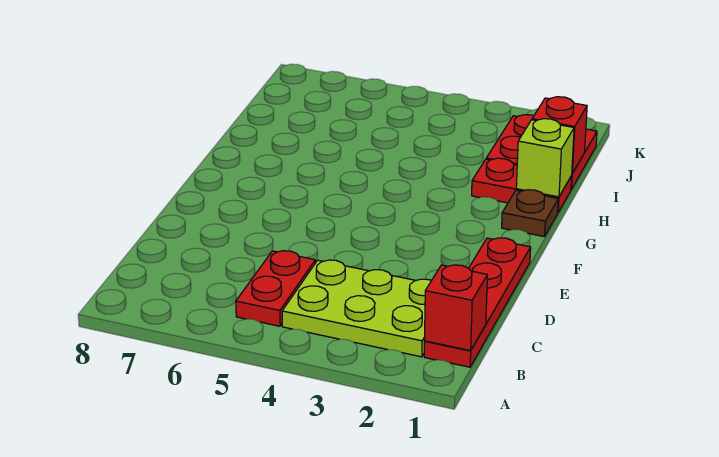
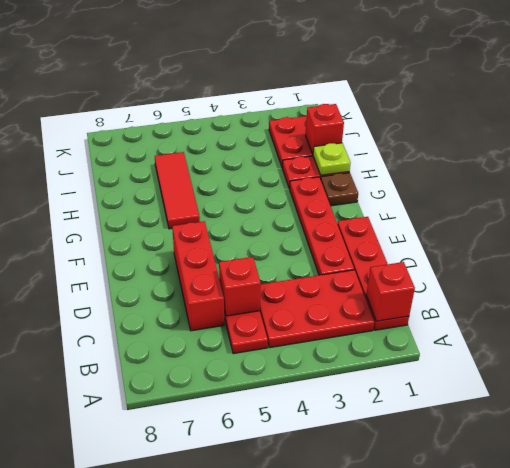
lime plate B2:C4 level 1 -> red plate B2:C4 level 1
none -> red brick C5 level 2
none -> red brick C6:E6 level 1
none -> red plate D2:G2 level 1
none -> red tile G6:I6 level 1
lime brick H1 level 2 -> lime plate H1 level 2

